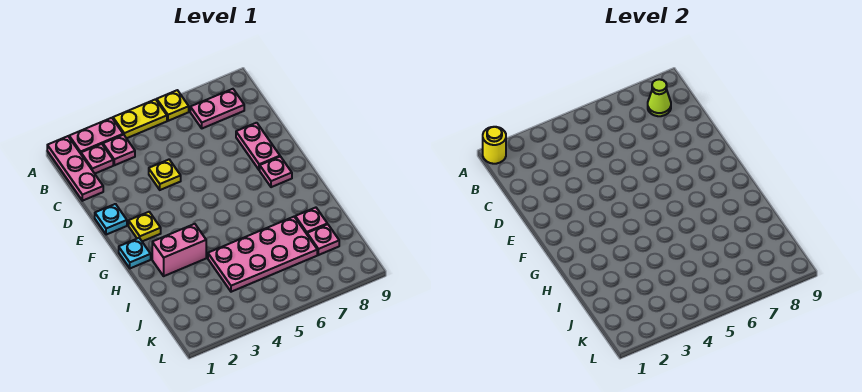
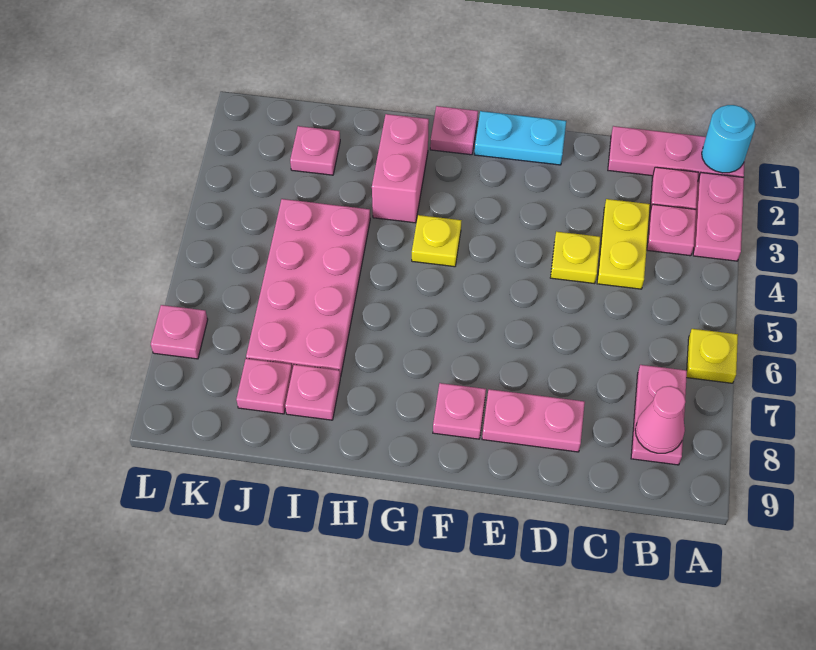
yellow round brick A1 level 2 -> cyan round brick A1 level 2
yellow plate A4:A5 level 1 -> yellow plate C3:C4 level 1
lime cone B8 level 2 -> pink cone B8 level 2
cyan plate E1 level 1 -> cyan plate E1:F1 level 1
yellow plate F2 level 1 -> yellow plate G4 level 1
cyan plate G1 level 1 -> pink plate G1 level 1
none -> pink plate J2 level 1
none -> pink plate L7 level 1

